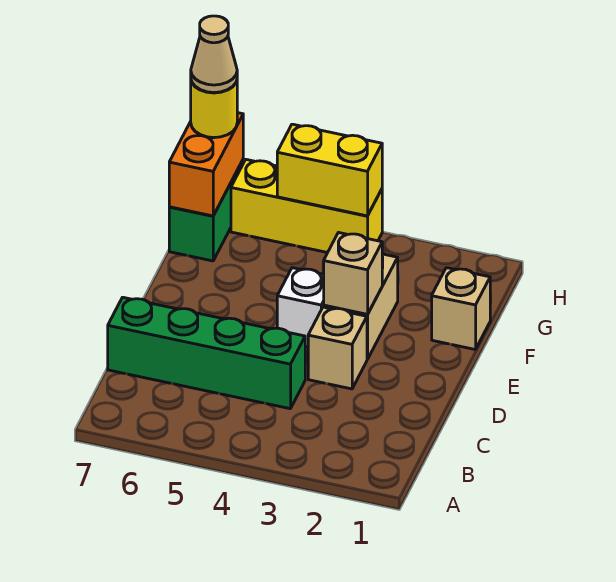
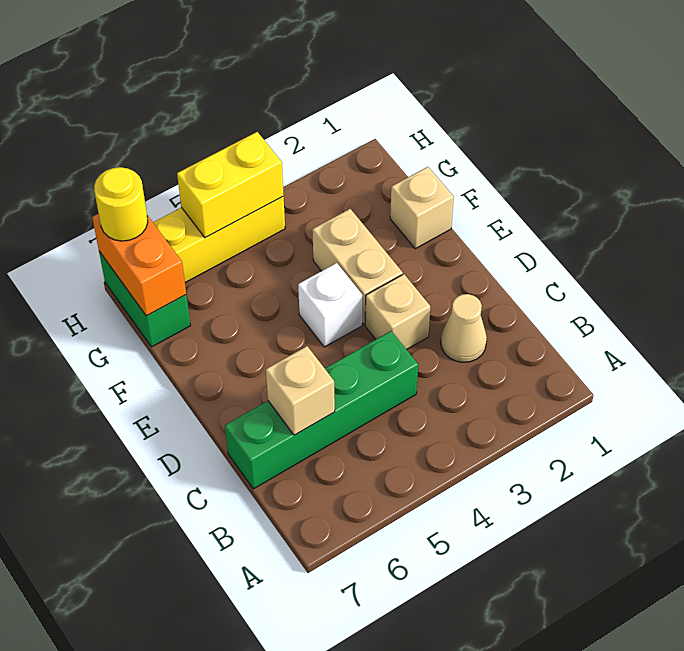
tan brick E3 level 2 -> tan brick C6 level 2
tan cone H7 level 4 -> tan cone C2 level 1

